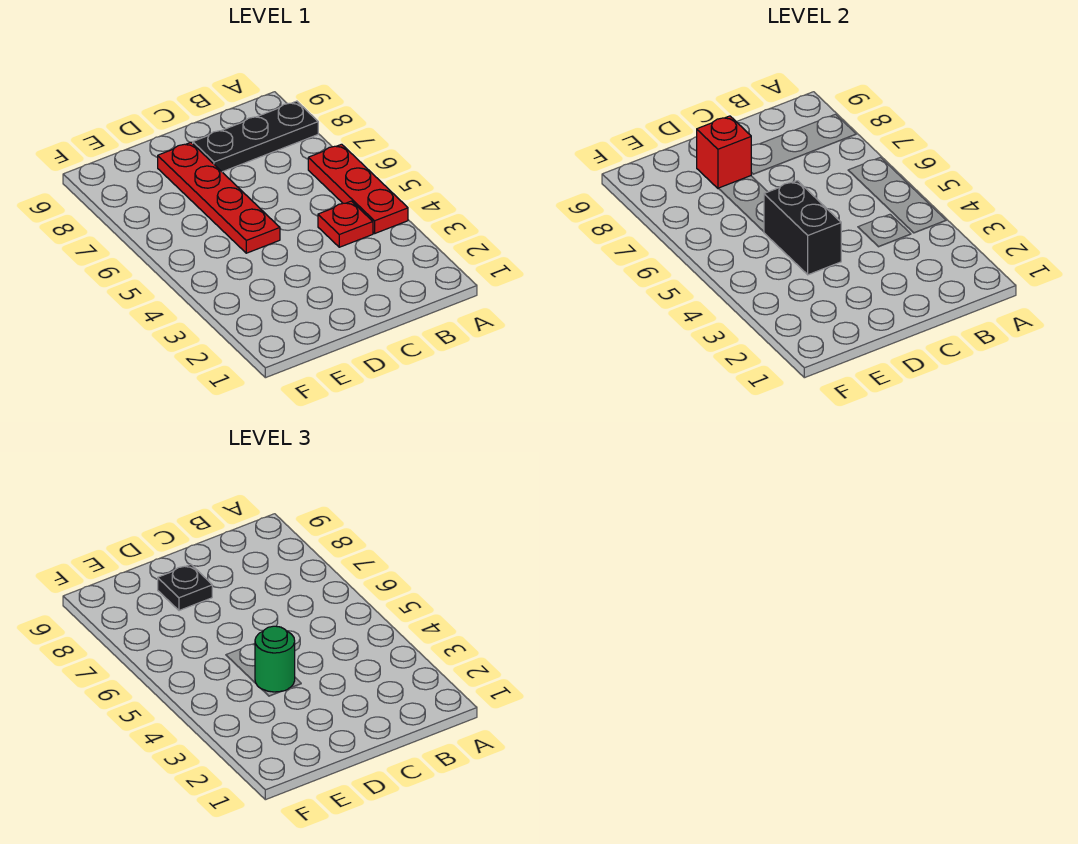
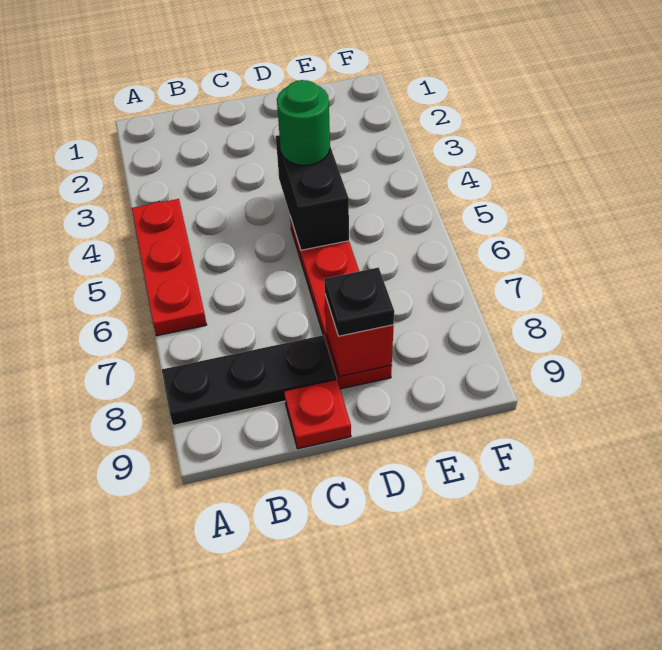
red plate B4 level 1 -> red plate C9 level 1

